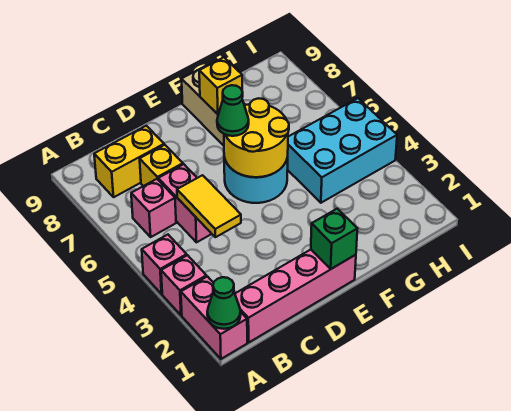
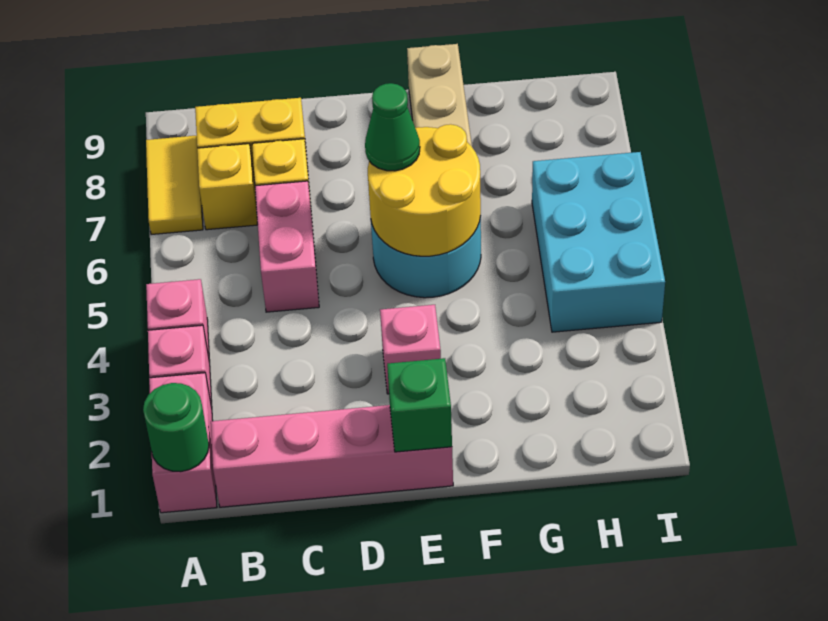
green cone A1 level 2 -> green round brick A1 level 2
pink brick B6 level 1 -> pink brick E3 level 1
yellow tile C4:C5 level 2 -> yellow tile A7:A8 level 1
yellow brick F8 level 2 -> yellow brick B7 level 1
cyan brick G4:I5 level 1 -> cyan brick H4:I6 level 1

